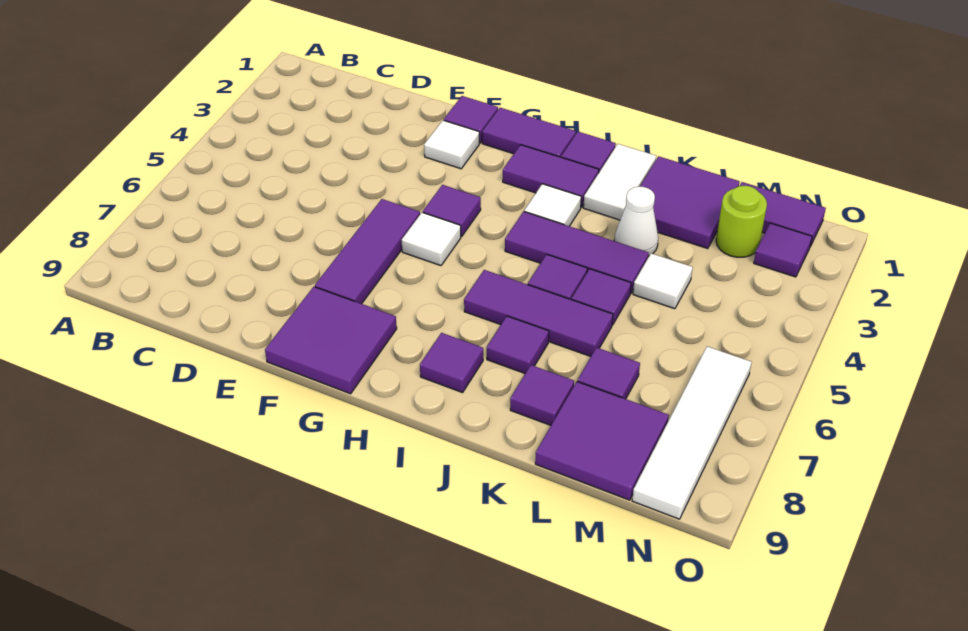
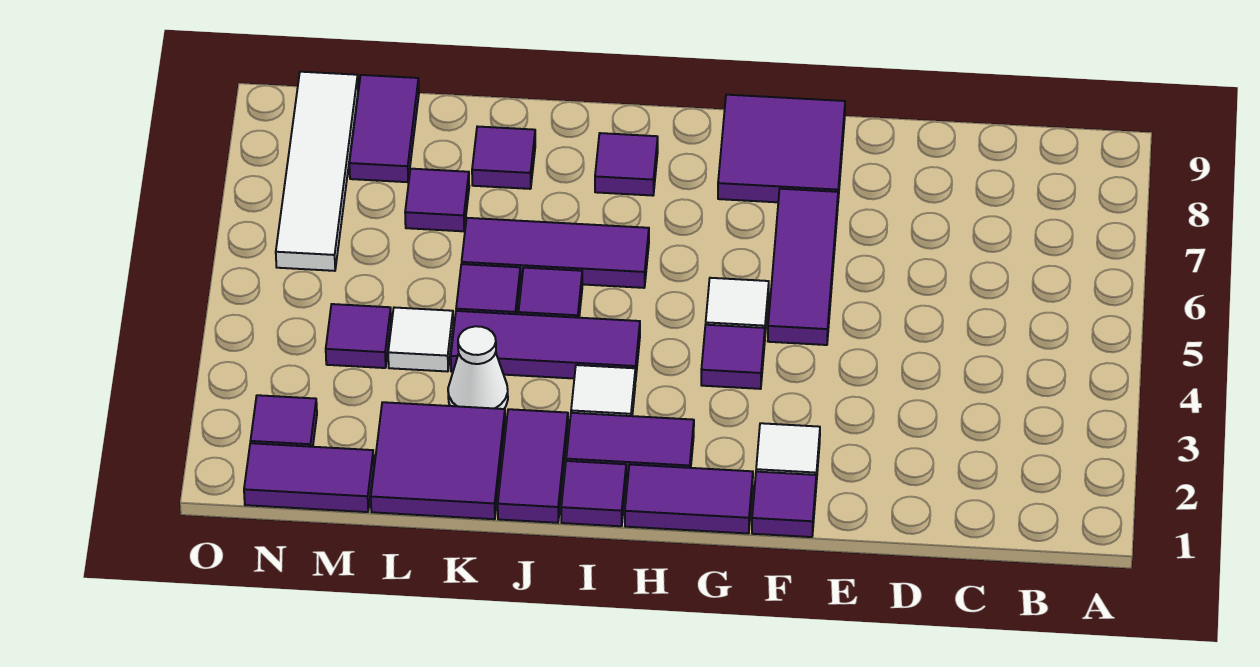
white tile J1:J2 level 1 -> purple tile J1:J2 level 1
purple tile J7 level 1 -> purple tile M4 level 1
purple tile L8:M9 level 1 -> purple tile M8:M9 level 1
lime round brick M2 level 1 -> none

